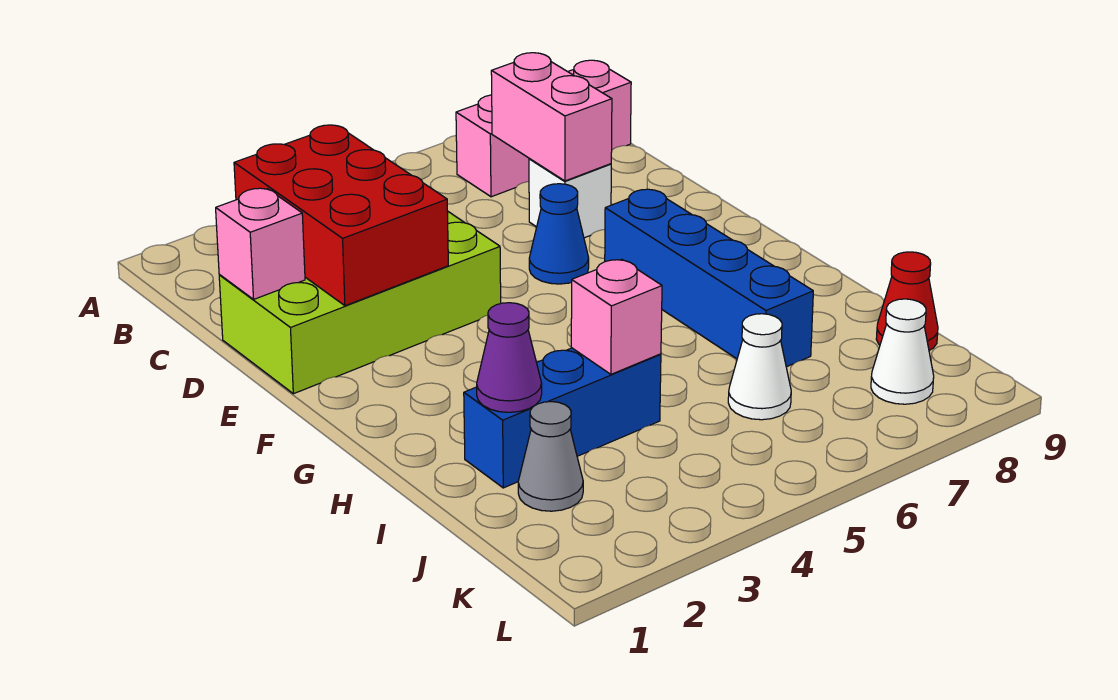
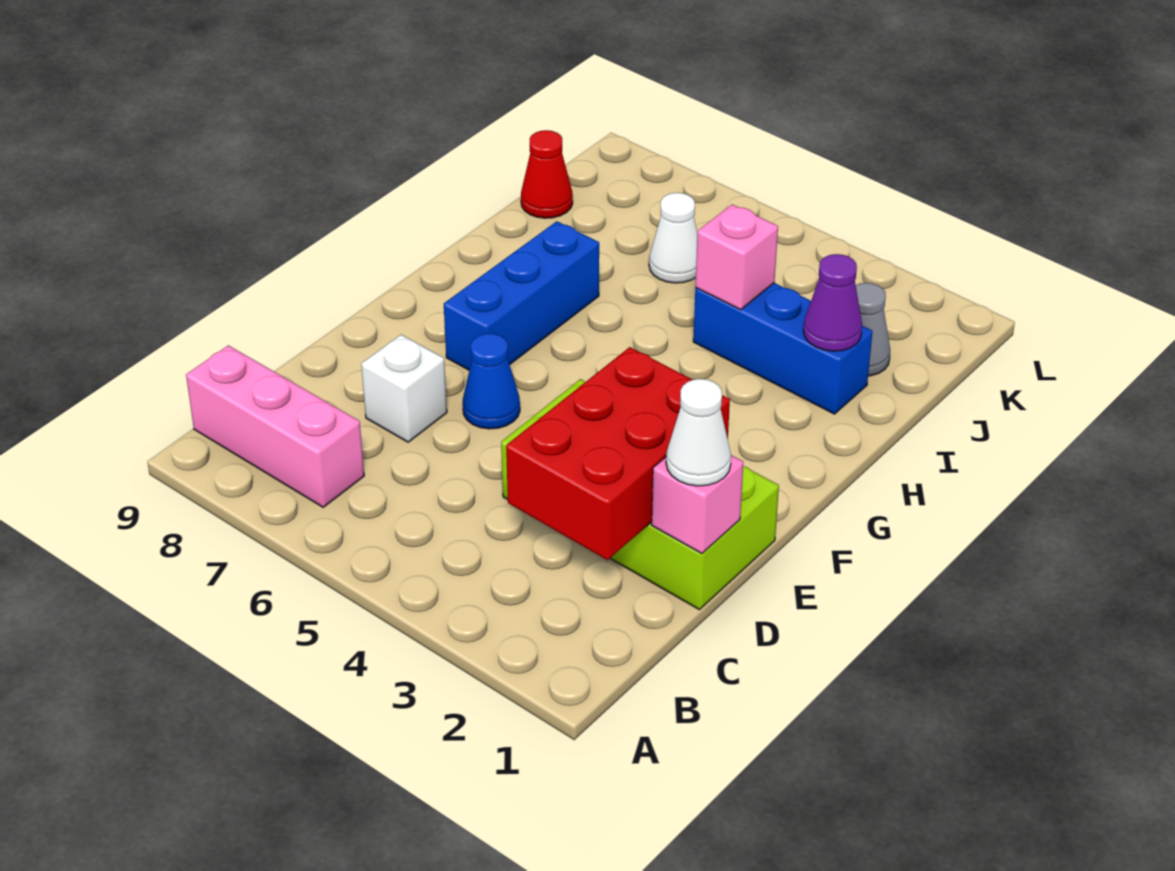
pink brick C7:D7 level 2 -> none
blue brick F7:I7 level 1 -> blue brick F7:H7 level 1
white cone K8 level 1 -> white cone D1 level 3

